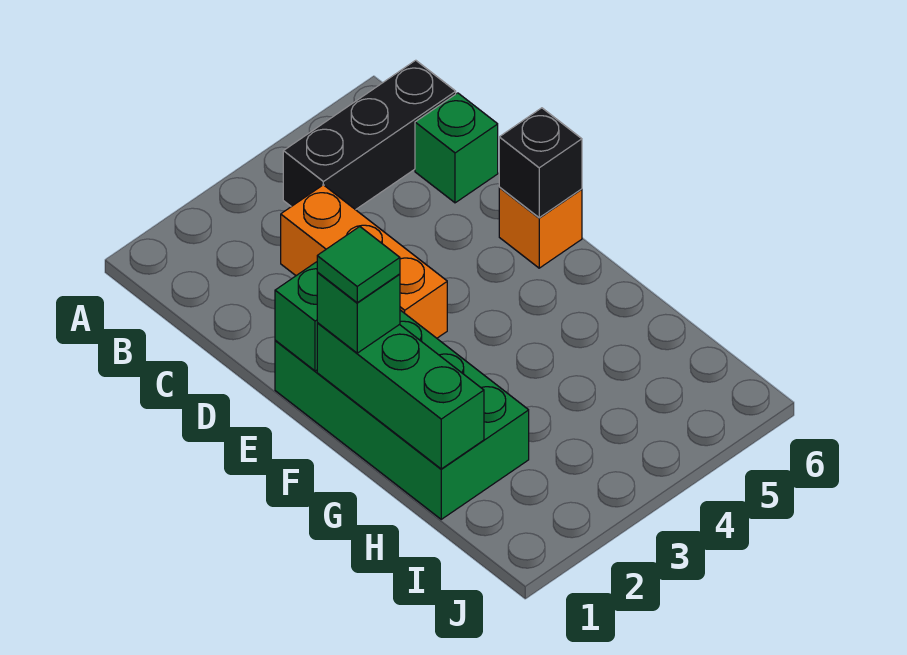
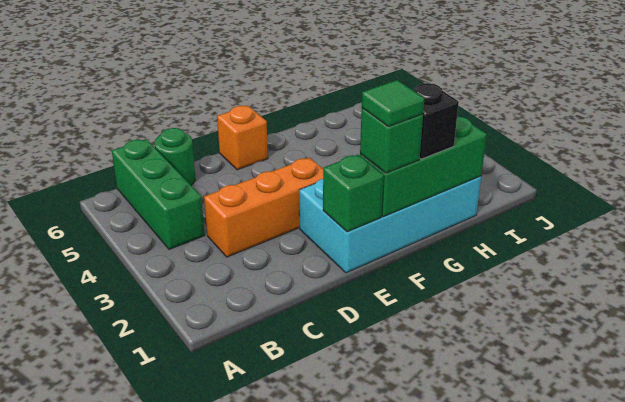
black brick B4:B6 level 1 -> green brick B4:B6 level 1
green brick C6 level 1 -> green round brick C6 level 1
green brick E1:H2 level 1 -> cyan brick E1:H2 level 1
black brick E6 level 2 -> black brick G1 level 3

